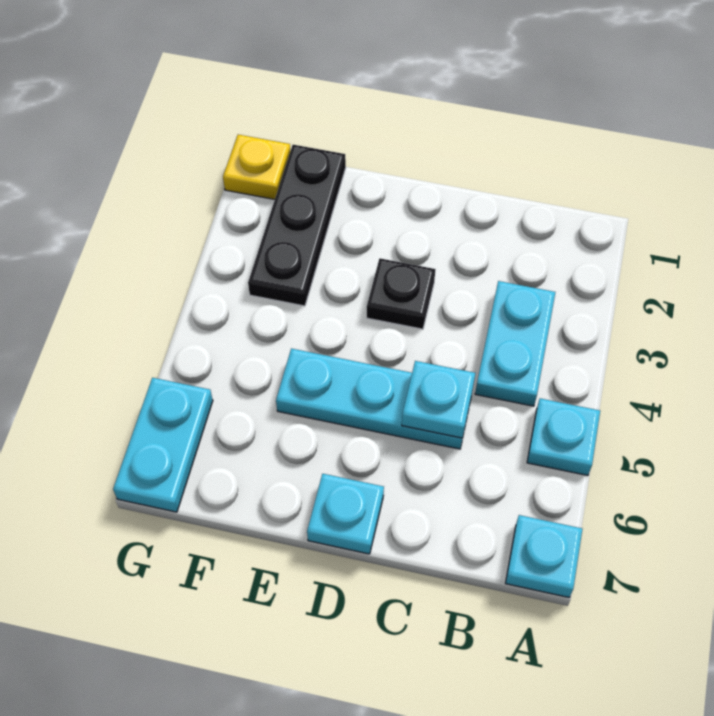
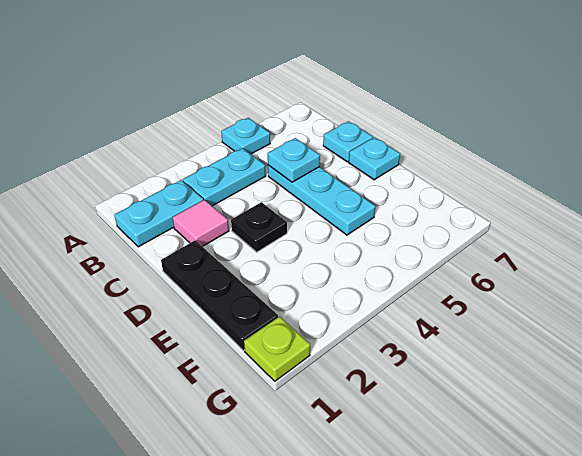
cyan plate A7 level 1 -> cyan plate C7 level 1
none -> pink tile C2 level 1
black plate F1:F3 level 1 -> black plate D1:F1 level 1
yellow plate G1 level 1 -> lime plate G1 level 1
cyan plate G6:G7 level 1 -> cyan plate B1:B2 level 1

